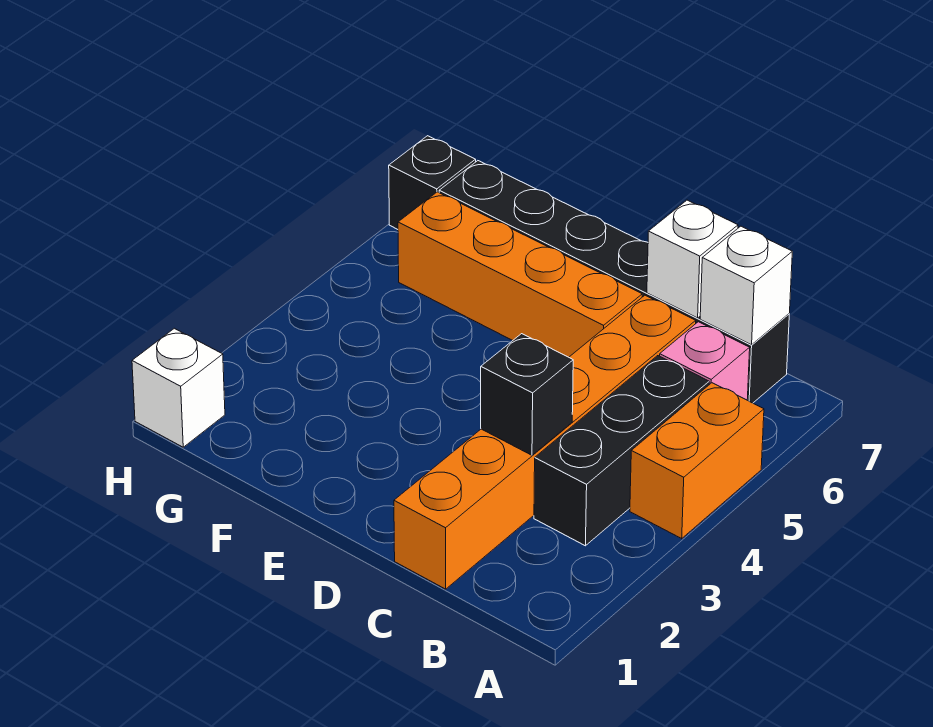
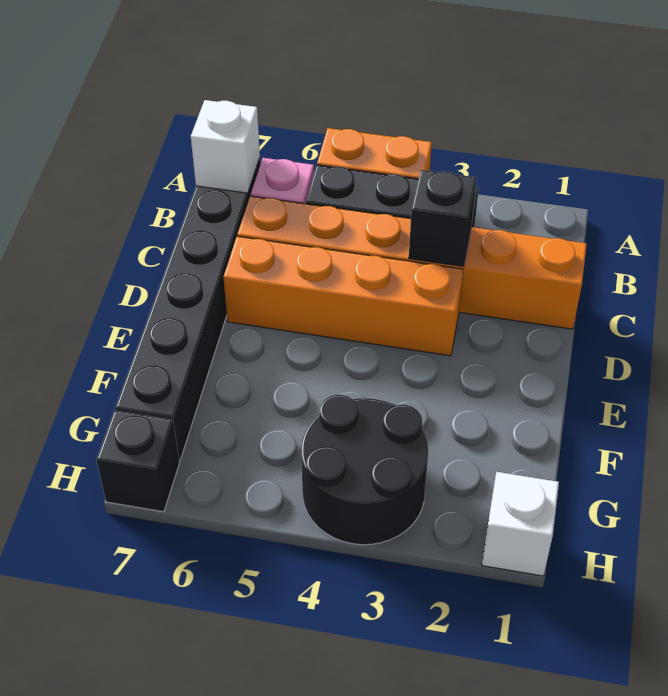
white brick C7 level 2 -> none
orange brick D6:G6 level 1 -> orange brick D3:D6 level 1
none -> black round brick G3:H4 level 1

